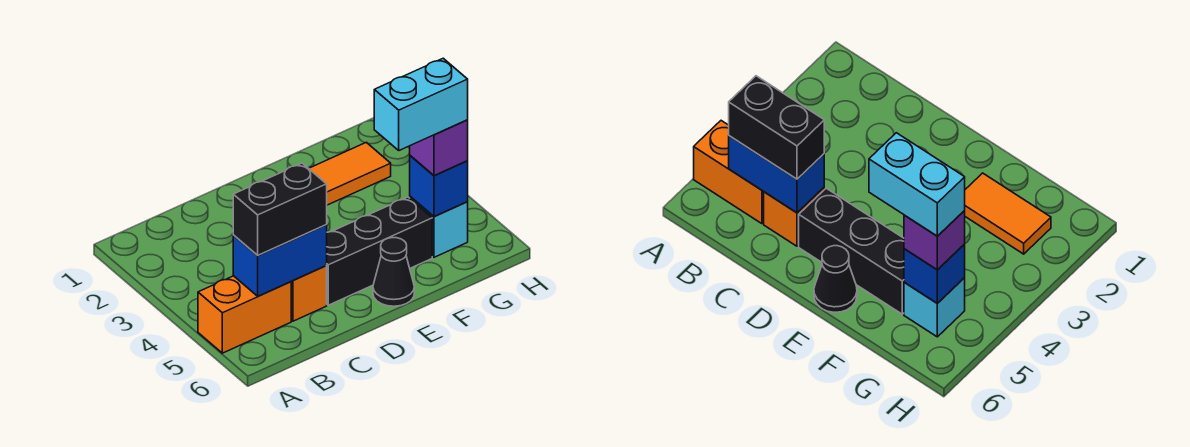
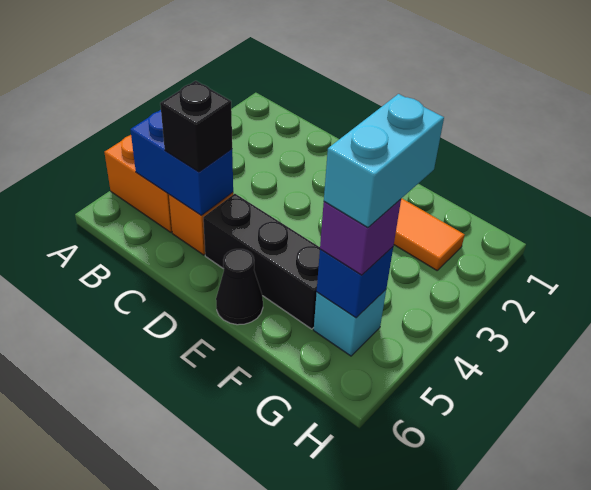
black brick B5:C5 level 3 -> black brick C5 level 3
cyan brick F5:G5 level 4 -> cyan brick G4:G5 level 4

